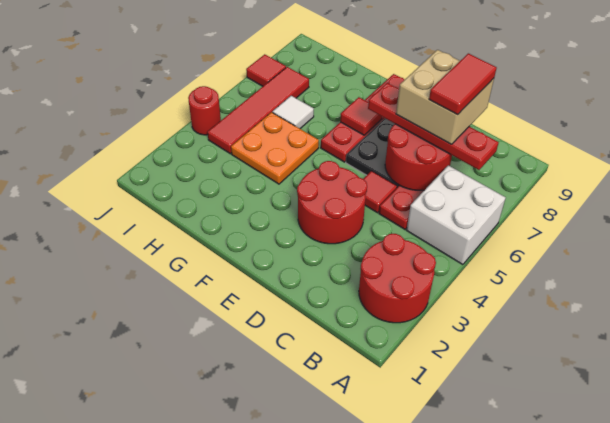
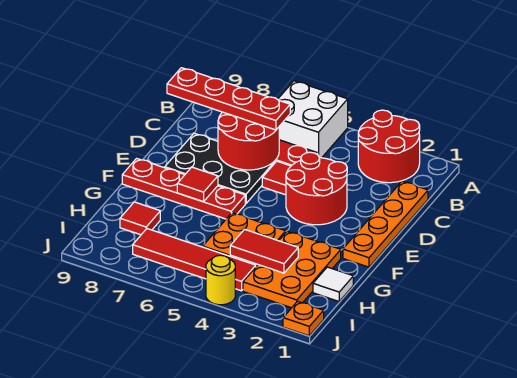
red plate B7:E7 level 3 -> red plate C6:C9 level 3
none -> orange plate C1:F1 level 1
tan brick C7:D8 level 4 -> none
red tile C7:C8 level 5 -> red tile H3:H4 level 2
none -> orange plate G2:I3 level 1
white tile H6 level 1 -> white tile H1 level 1
none -> orange plate J1 level 1
red round brick J4 level 1 -> yellow round brick J4 level 1
red tile J7 level 1 -> red tile H8 level 1

